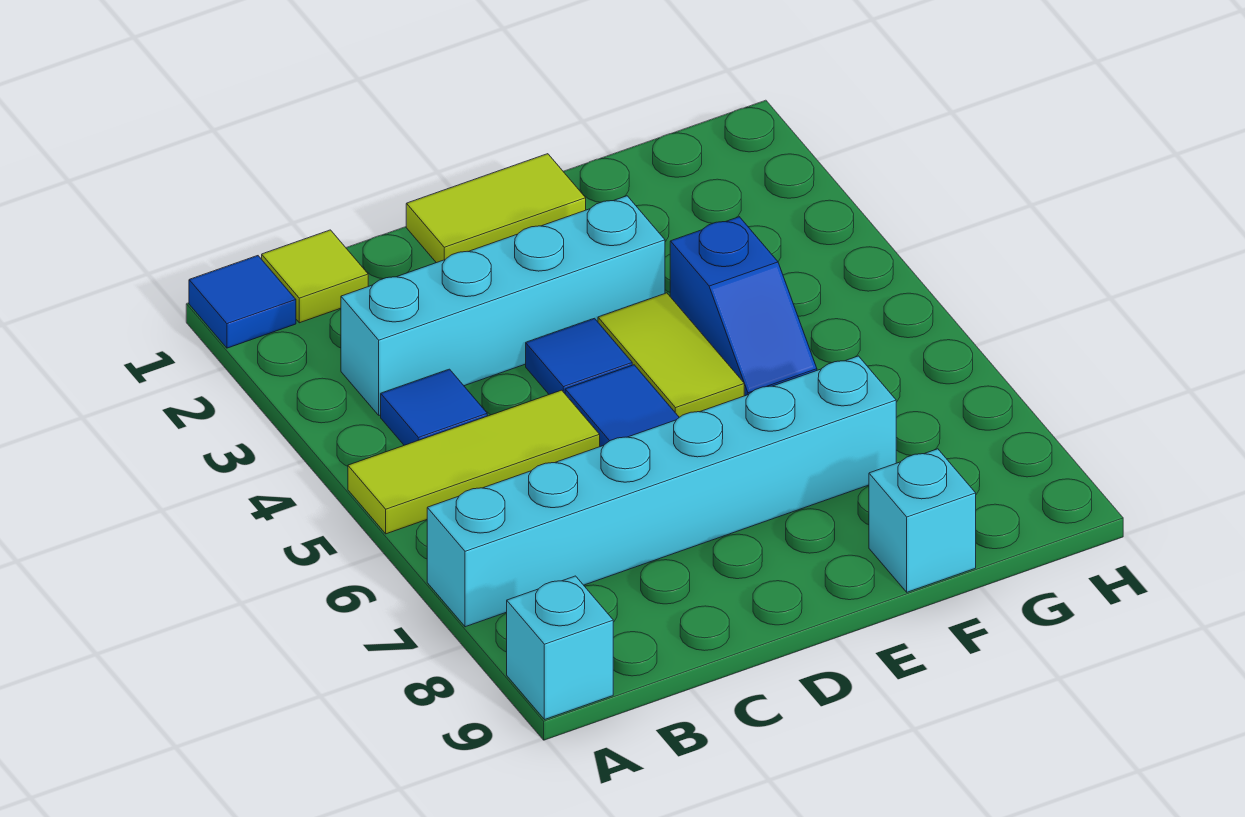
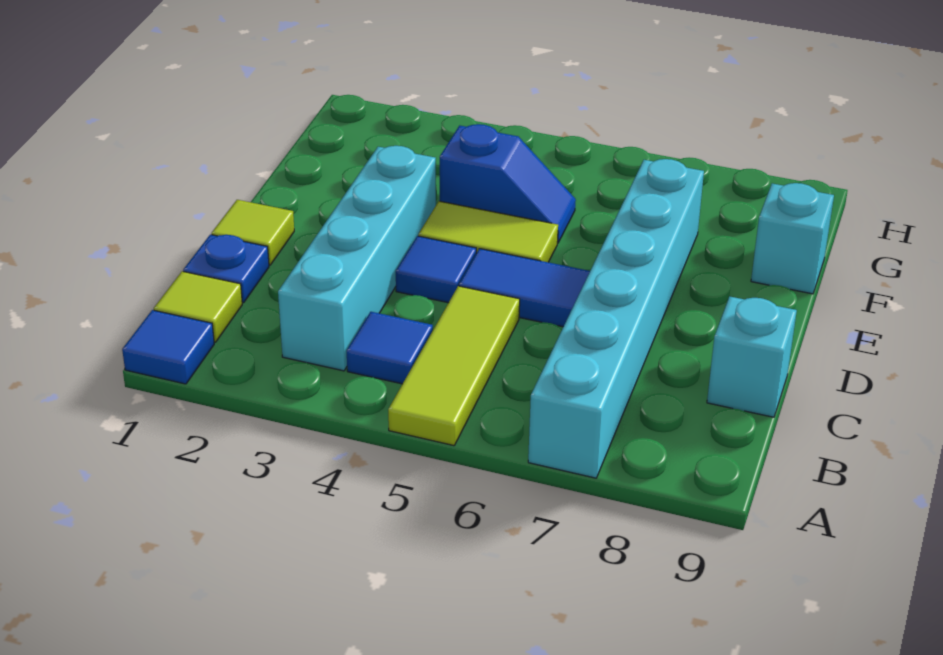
cyan brick A9 level 1 -> cyan brick C9 level 1
none -> blue plate C1 level 1
lime tile D1:E1 level 1 -> lime tile D1 level 1

